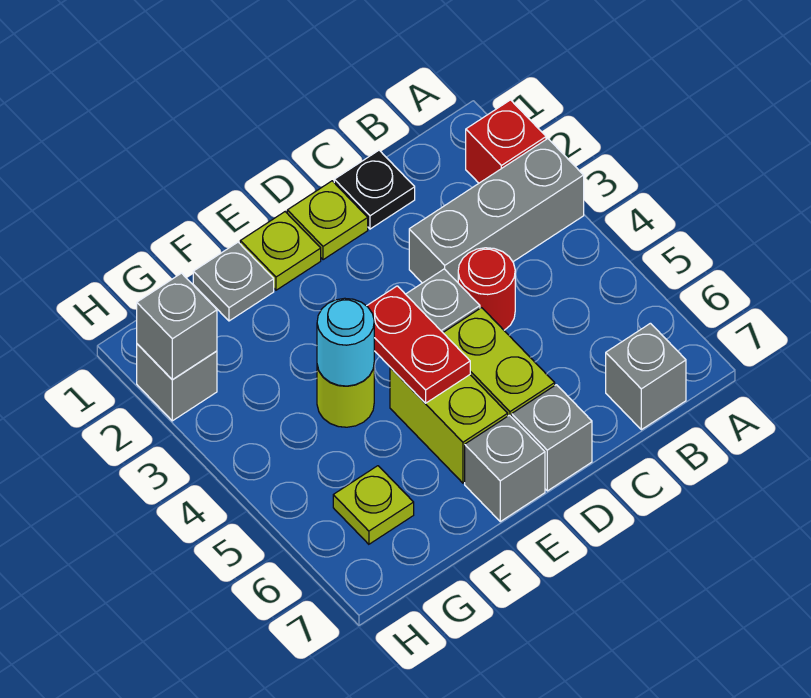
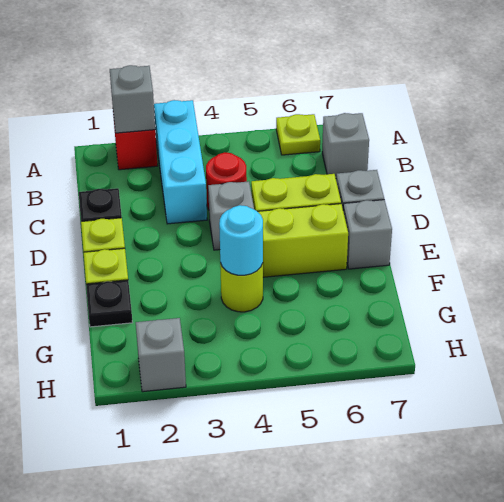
grey brick A3:C3 level 1 -> cyan brick A3:C3 level 1
red plate E4:E5 level 2 -> none
grey plate F1 level 1 -> black plate F1 level 1
lime plate G6 level 1 -> lime plate A6 level 1
grey brick H2 level 2 -> grey brick A2 level 2

